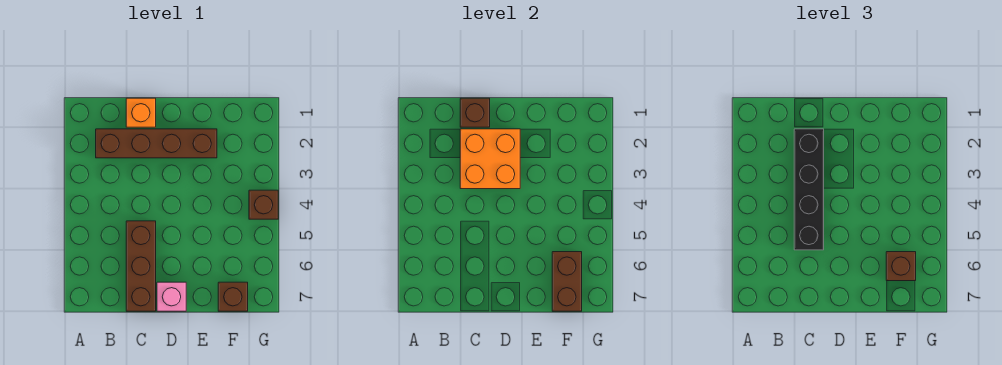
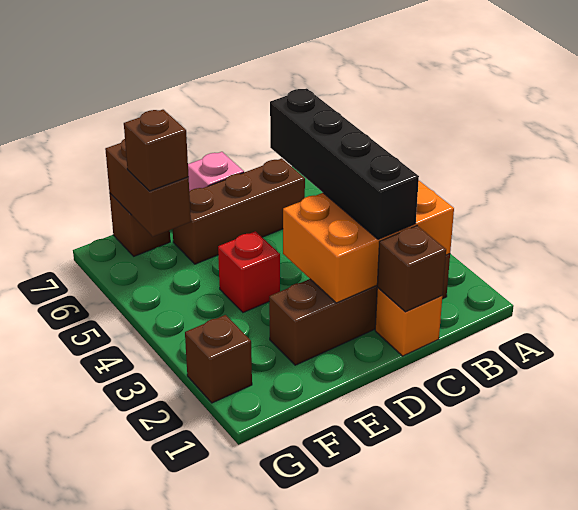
orange brick C2:D3 level 2 -> orange brick B2:D3 level 2
brown brick C5:C7 level 1 -> brown brick C6:E6 level 1
none -> red brick E4 level 1
brown brick G4 level 1 -> brown brick G2 level 1

